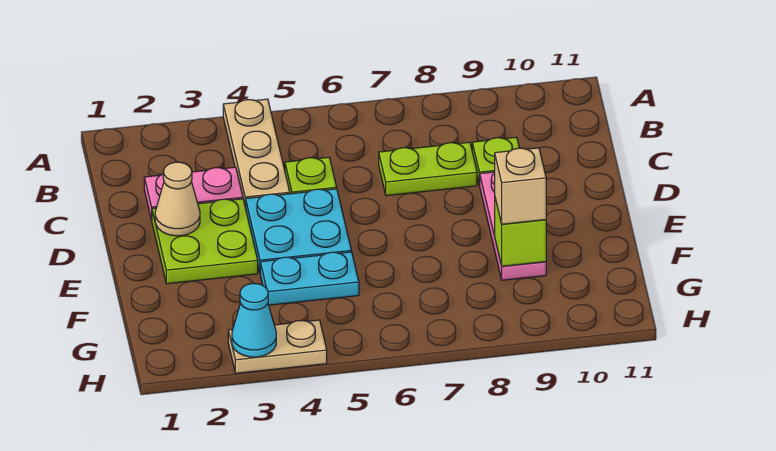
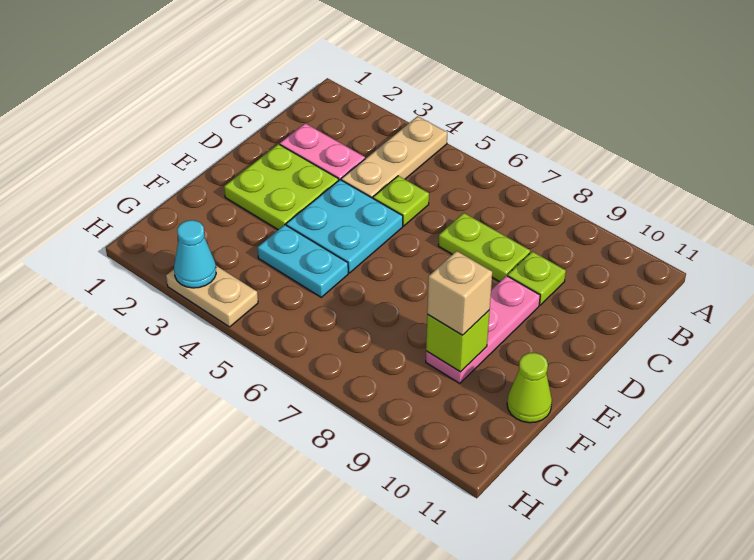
tan cone D2 level 2 -> none
none -> lime cone F11 level 1

